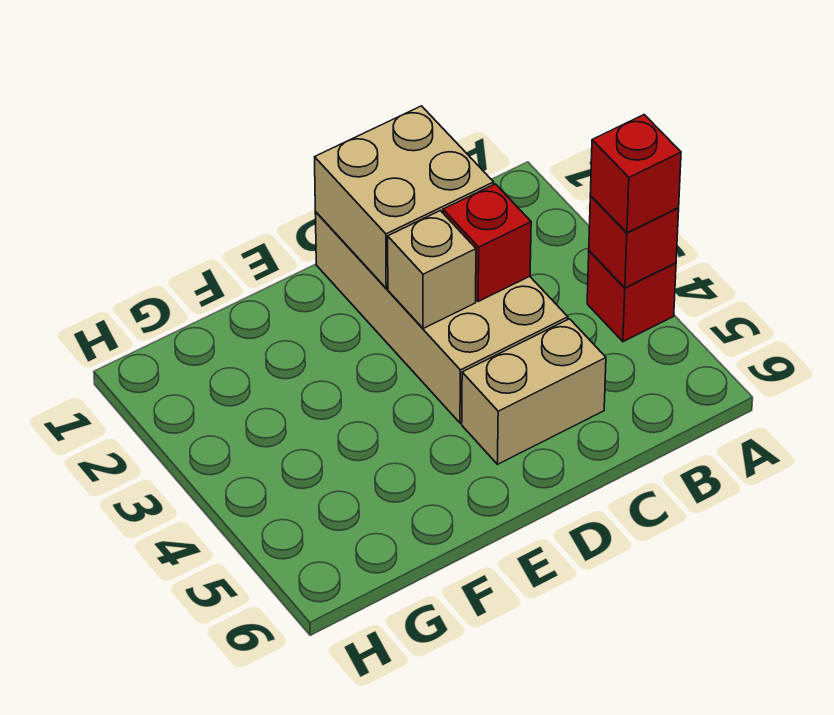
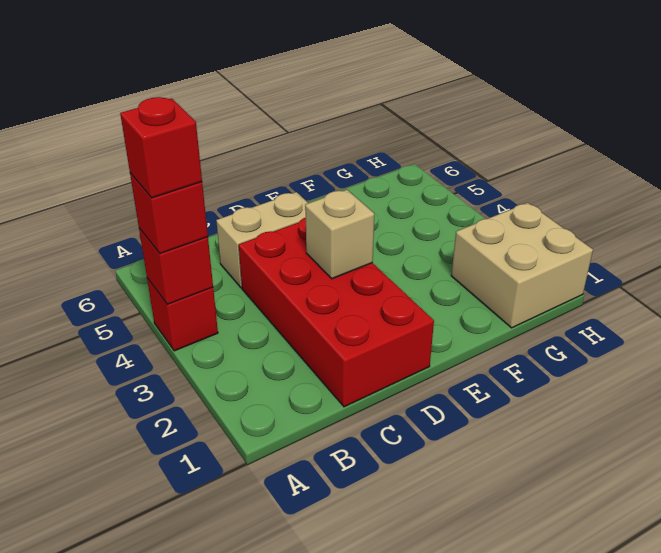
tan brick C1:D4 level 1 -> red brick C1:D4 level 1
tan brick C1:D2 level 2 -> tan brick G1:H2 level 1
red brick C3 level 2 -> red brick A4 level 4

